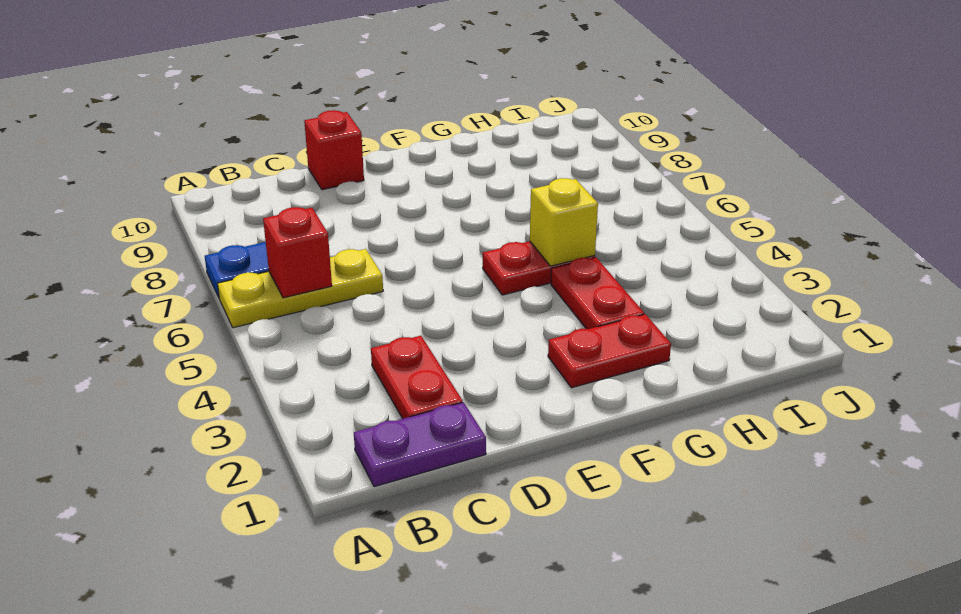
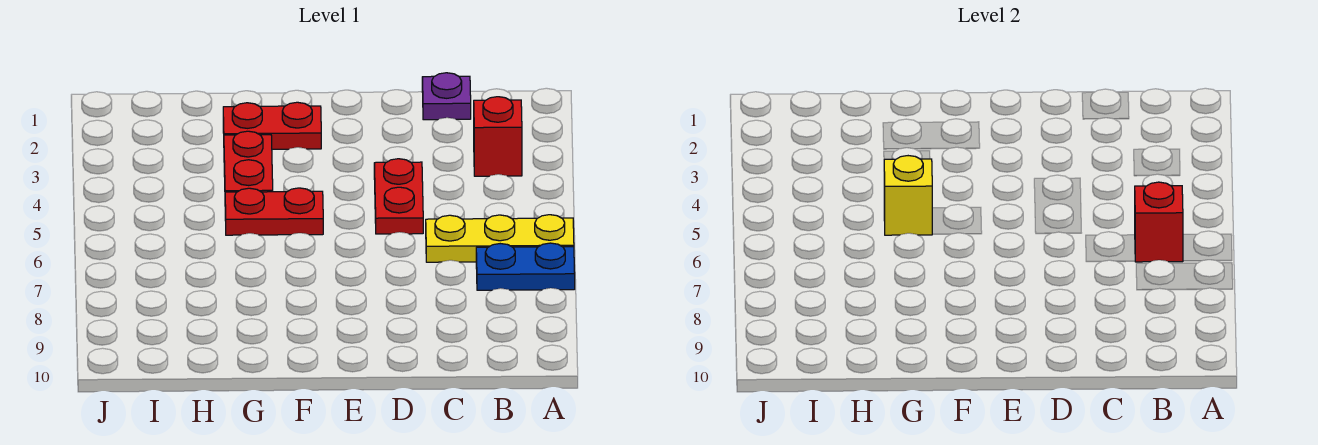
purple plate B1:C1 level 1 -> purple plate C1 level 1
red plate C2:C3 level 1 -> red plate D4:D5 level 1
red brick D10 level 1 -> red brick B3 level 1

